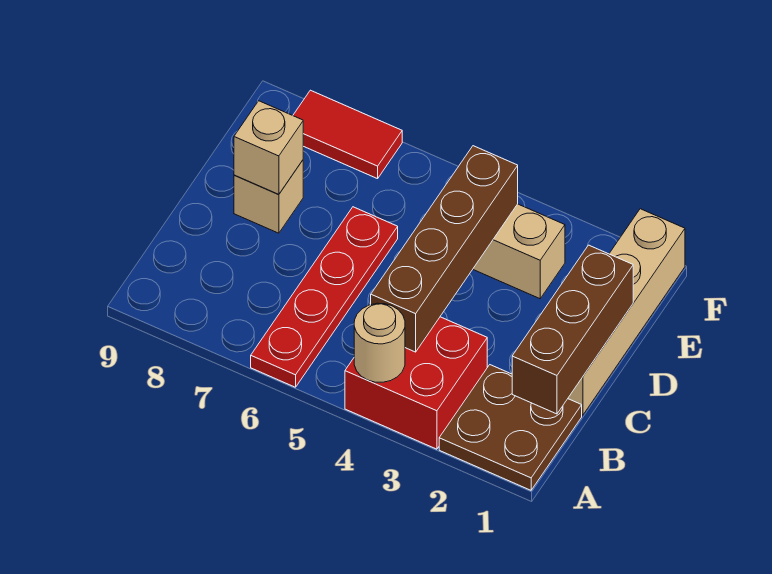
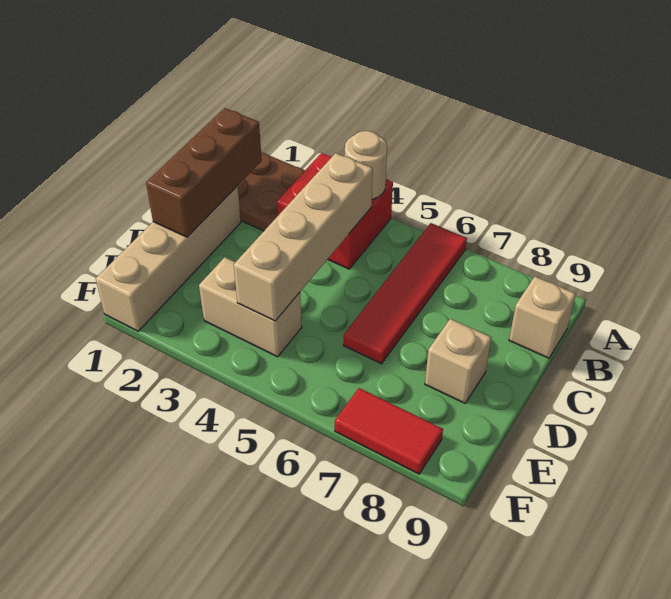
red plate A6:D6 level 1 -> red tile A6:D6 level 1
brown brick B4:E4 level 2 -> tan brick B4:E4 level 2
tan brick D8 level 2 -> tan brick B9 level 1

